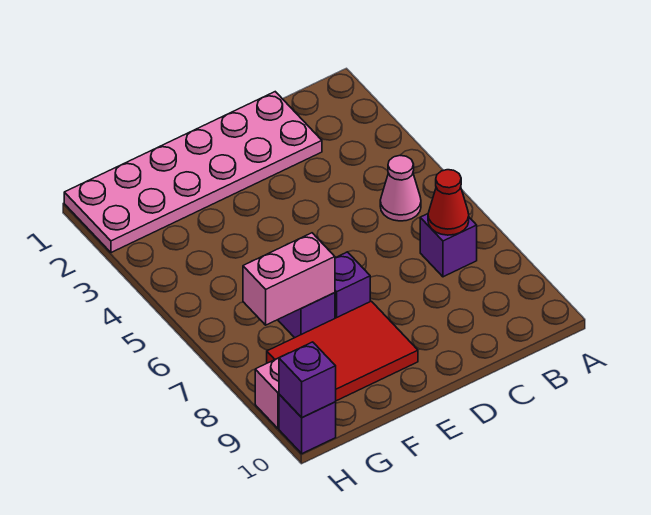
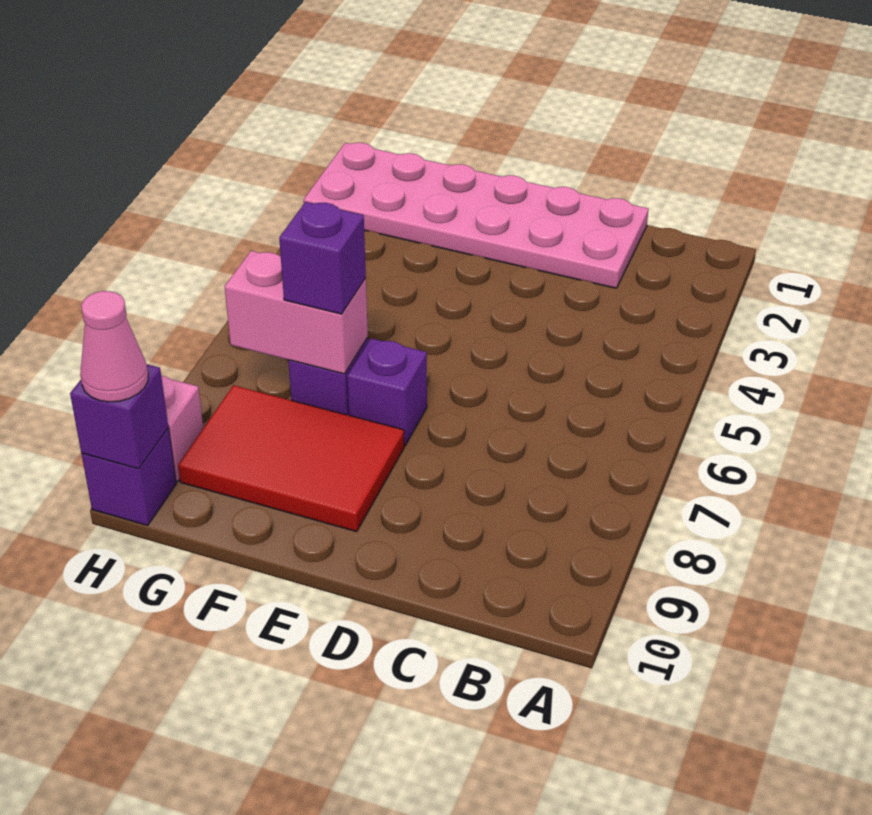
pink cone B5 level 1 -> pink cone H10 level 3
purple brick B7 level 1 -> purple brick F7 level 3
red cone B7 level 2 -> none

